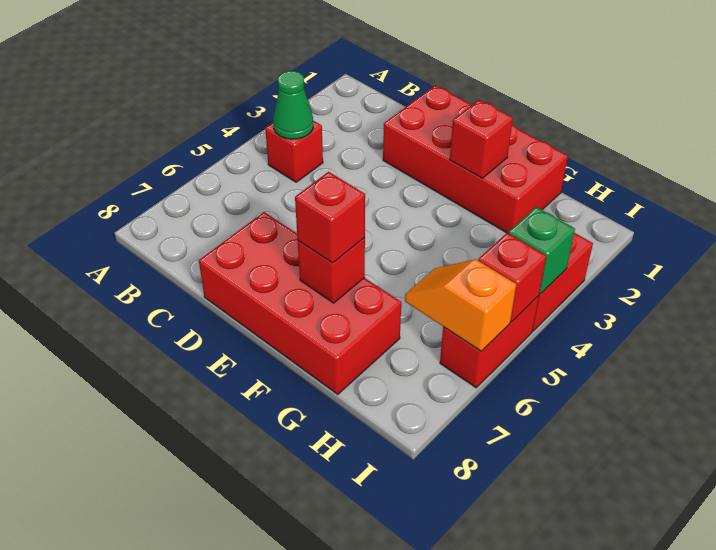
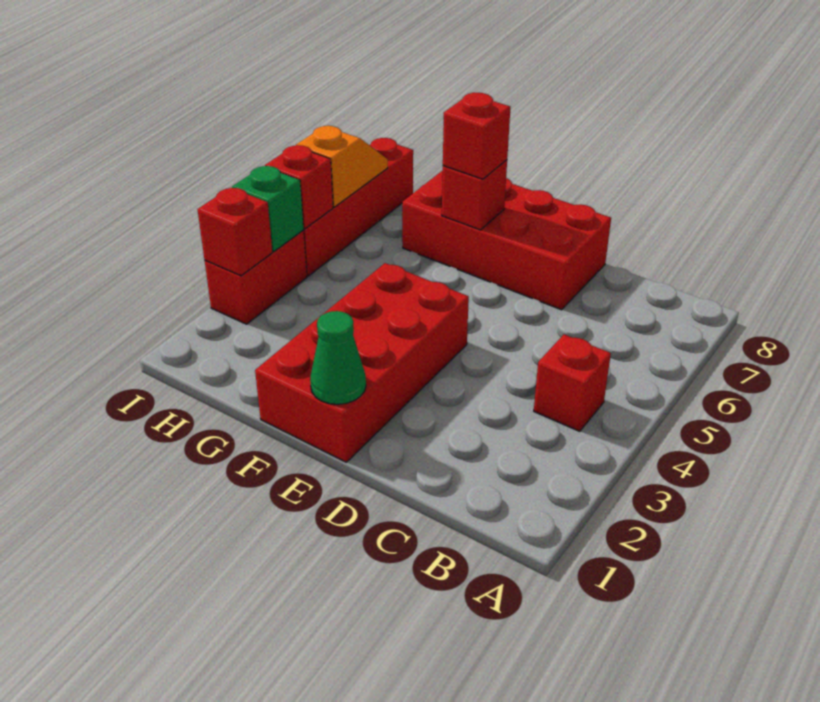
green cone B4 level 2 -> green cone E1 level 2
red brick D1:G2 level 1 -> red brick E1:F4 level 1
red brick F2 level 2 -> red brick I3 level 2
orange slope H6:I6 level 2 top I -> orange slope I6:I7 level 2 top 6
red brick I5:I6 level 1 -> red brick I5:I8 level 1

